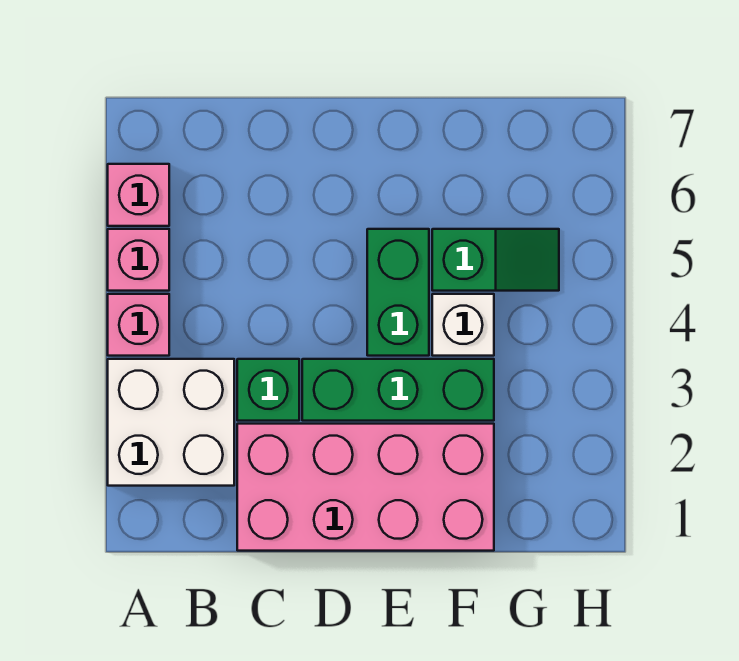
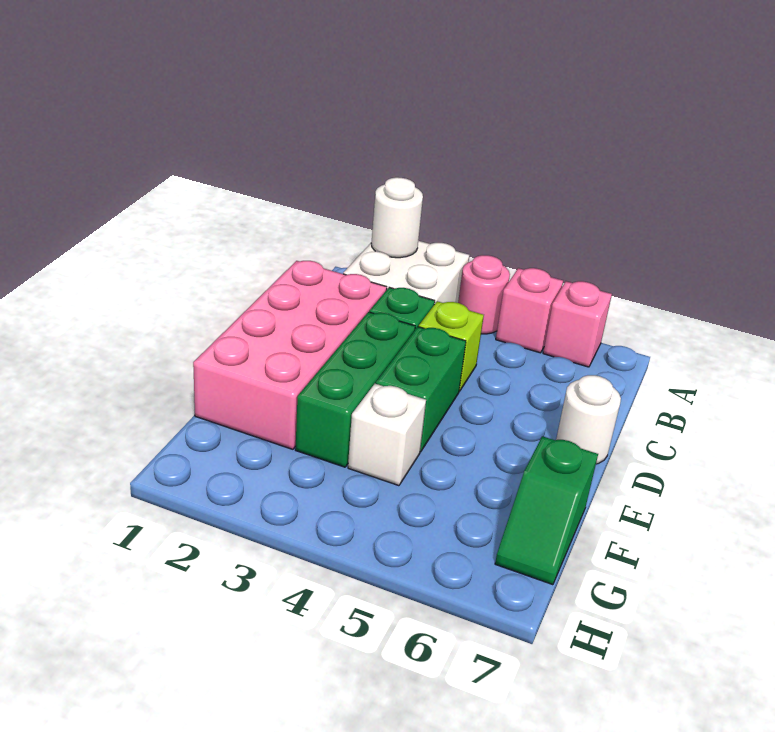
none -> white round brick A2 level 2
pink brick A4 level 1 -> pink round brick A4 level 1
none -> lime brick C4 level 1
none -> white round brick D7 level 1
green brick E4:E5 level 1 -> green brick D4:E4 level 1
green slope F5:G5 level 1 top F -> green slope F7:G7 level 1 top F

